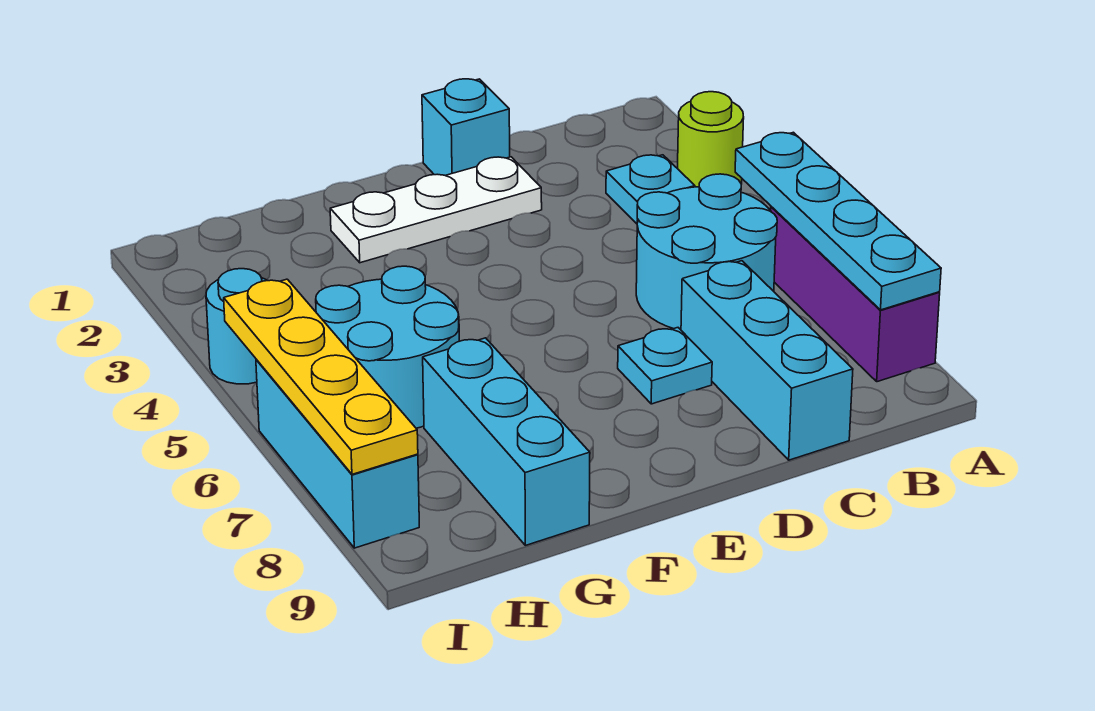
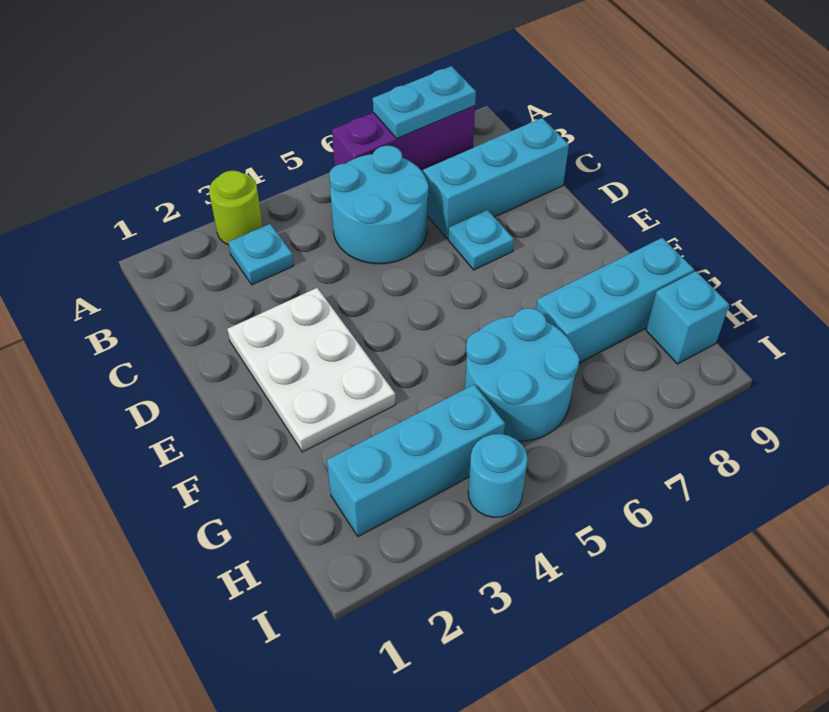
cyan plate A5:A8 level 2 -> cyan plate A7:A8 level 2
cyan brick D1 level 1 -> cyan brick H9 level 1
white plate D2:F2 level 1 -> white plate D2:F3 level 1
yellow plate I5:I8 level 2 -> none
cyan brick I6:I8 level 1 -> cyan brick H2:H4 level 1

